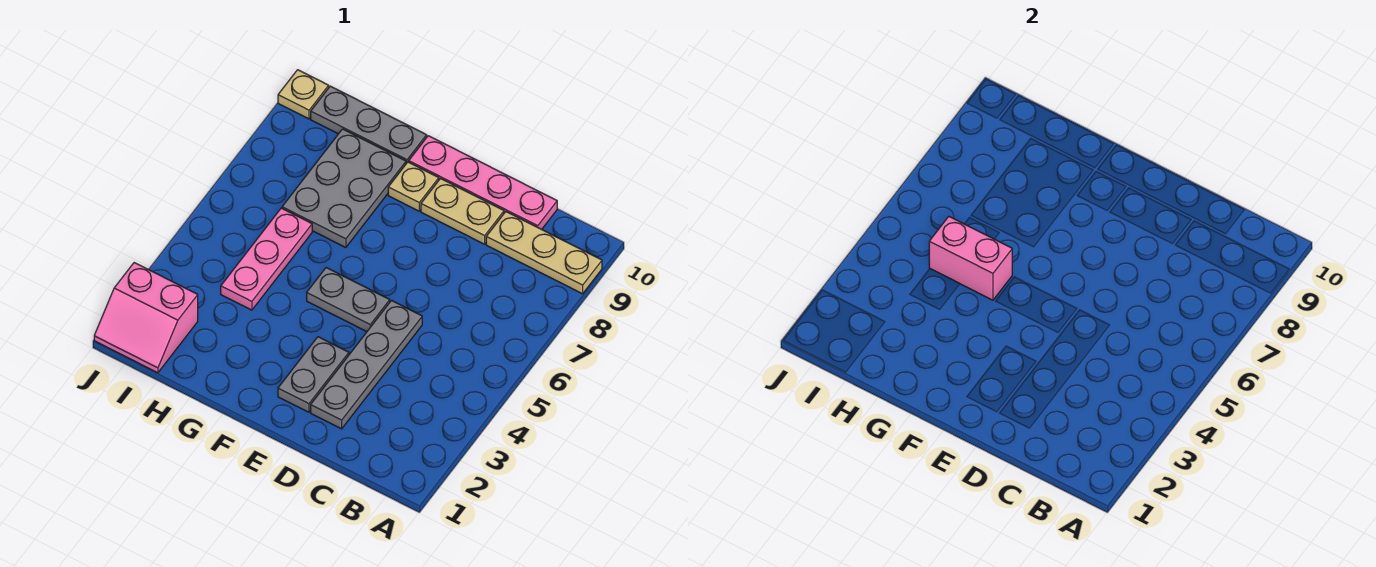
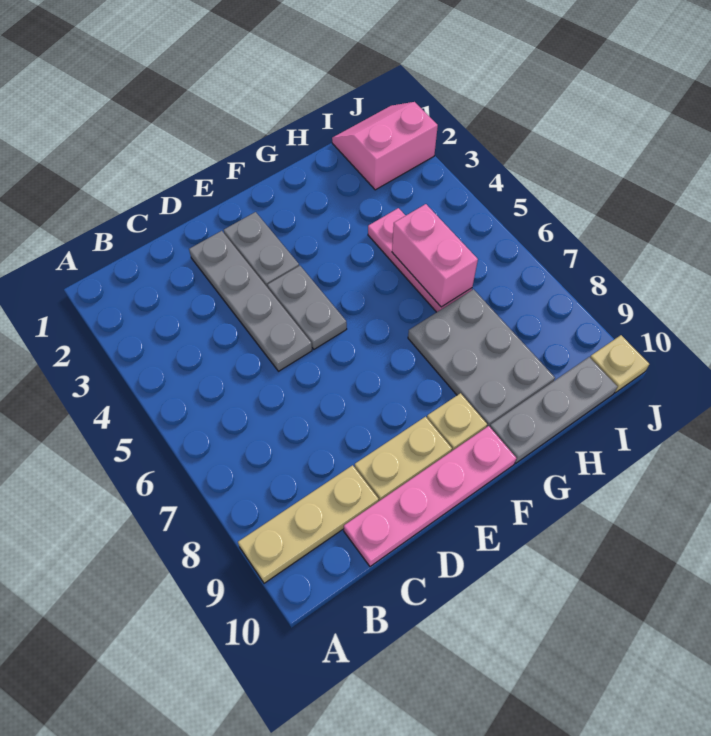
grey plate E5:F5 level 1 -> grey plate E4:E5 level 1
pink brick G5:H5 level 2 -> pink brick H5:H6 level 2

